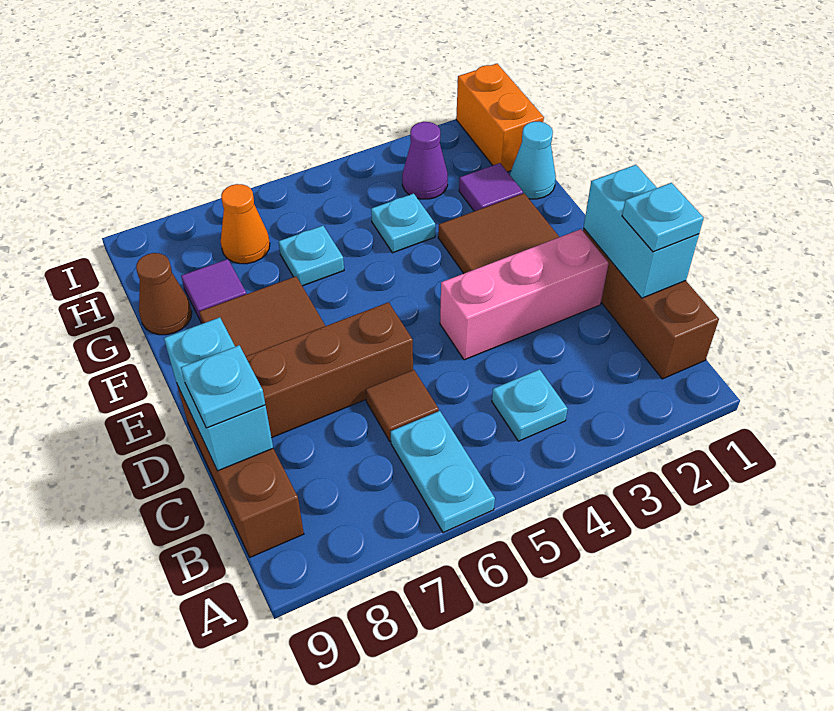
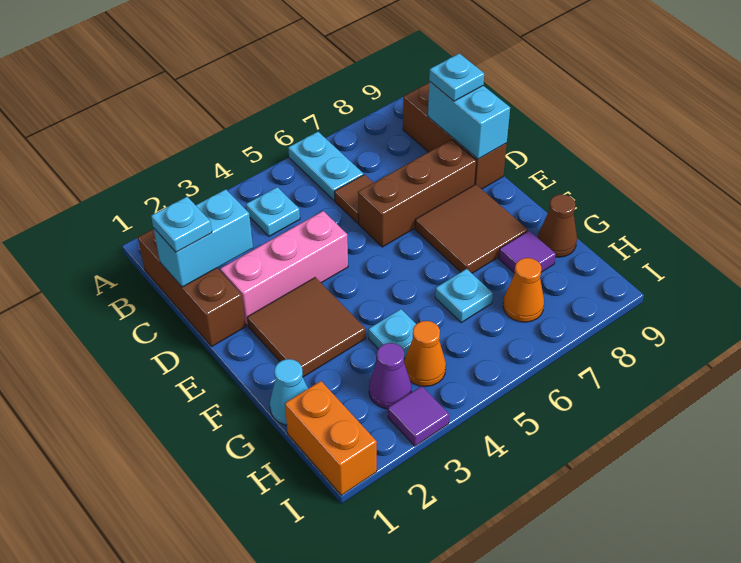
cyan brick C1:D1 level 2 -> cyan brick C1:C2 level 2
purple tile G2 level 1 -> purple tile I3 level 1
none -> orange cone H4 level 1

